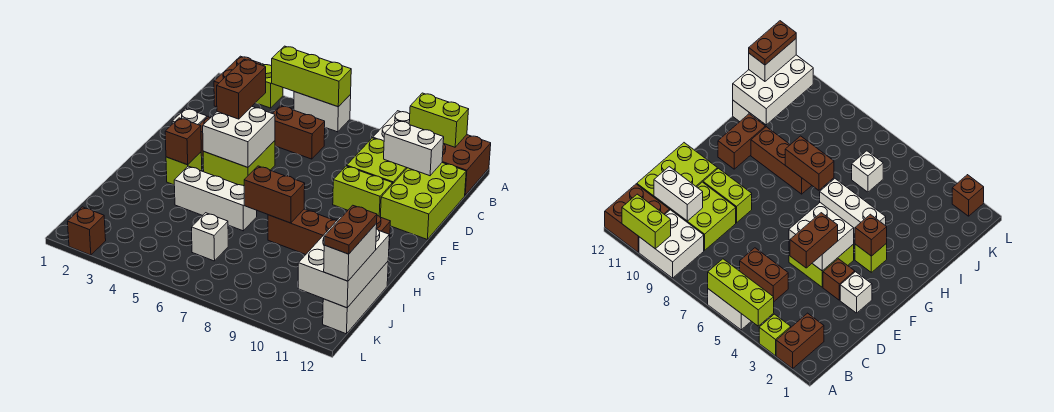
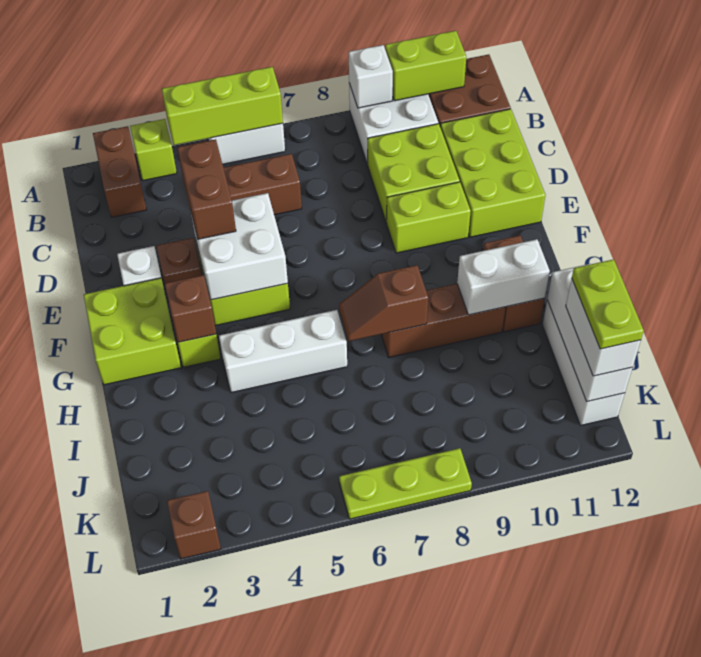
white brick C10:C11 level 2 -> white brick H10:H11 level 2
none -> lime brick F1:G2 level 1
brown brick H7:H8 level 2 -> brown slope H7:H8 level 2 top 8
white brick I11:K12 level 2 -> white brick I12:K12 level 2
white brick J6 level 1 -> white brick A9 level 2
brown plate J12:K12 level 4 -> lime plate J12:K12 level 4
none -> lime plate L6:L8 level 1

